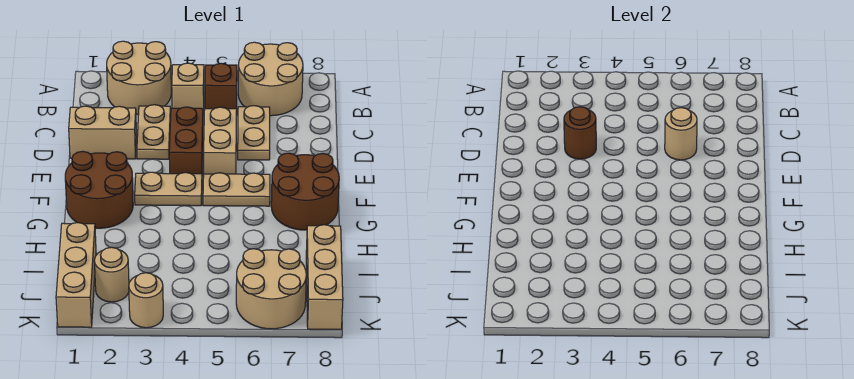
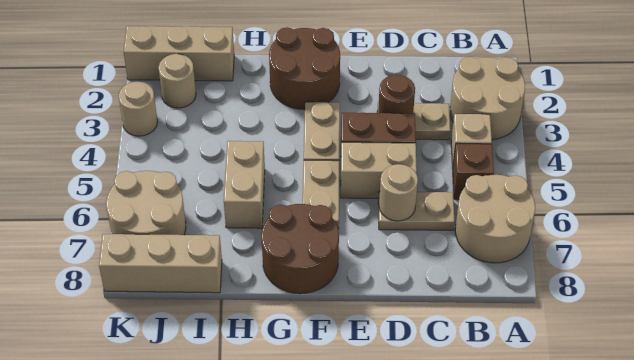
tan brick D1:D2 level 1 -> tan brick H5:H6 level 1

